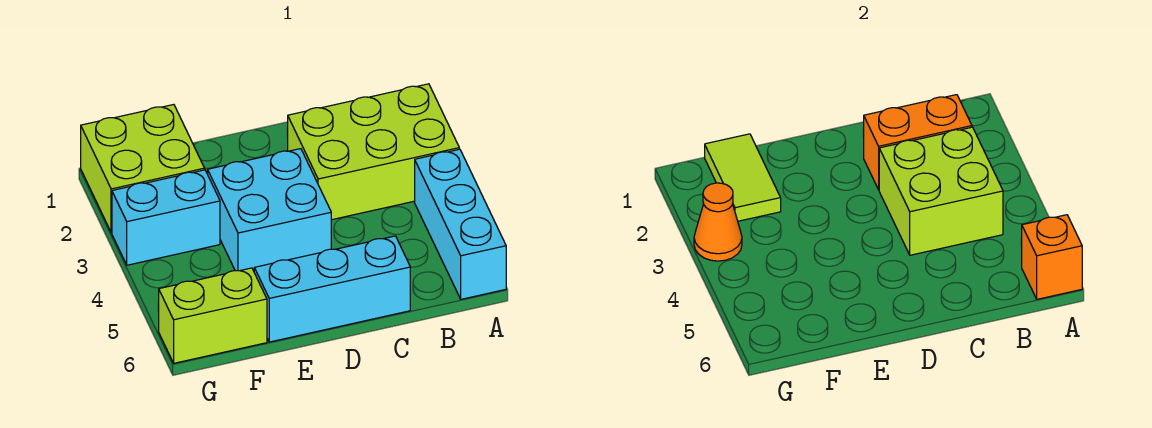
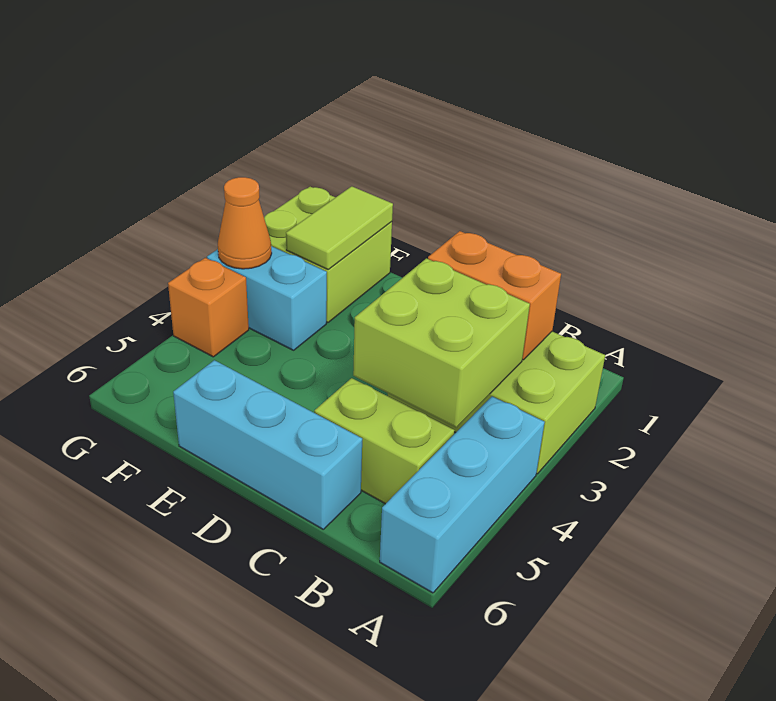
orange brick A6 level 2 -> orange brick G4 level 1
cyan brick D3:E4 level 1 -> none
lime brick F6:G6 level 1 -> lime brick B5:C5 level 1

